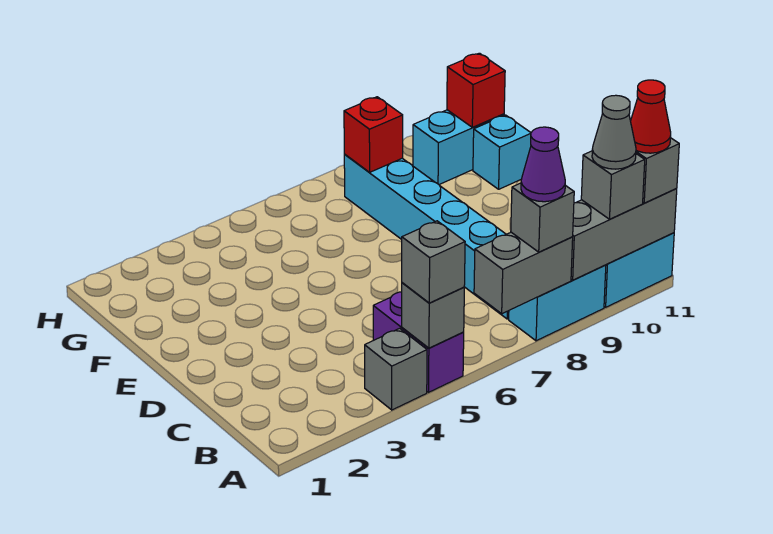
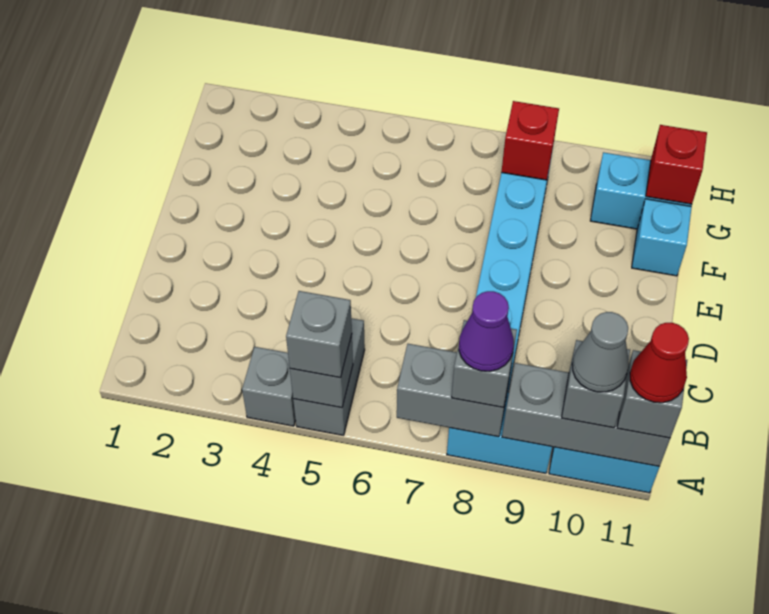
purple brick A5:B5 level 1 -> grey brick A5:B5 level 1

